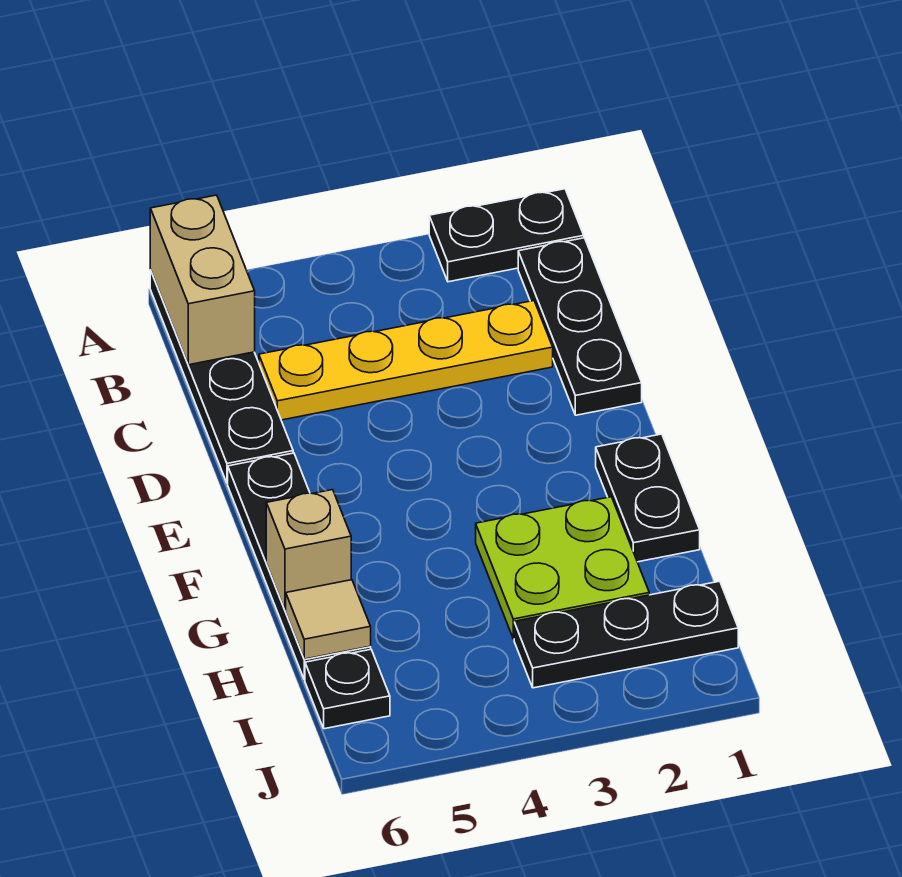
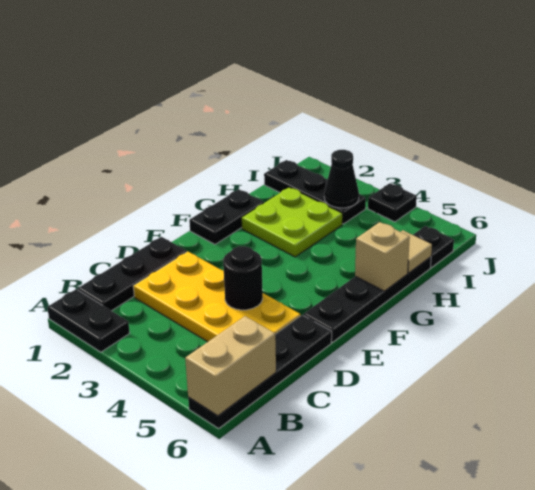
yellow plate C2:C5 level 1 -> yellow plate C2:D5 level 1
none -> black round brick D4 level 2
none -> black cone I3 level 2
none -> black plate J4 level 1

